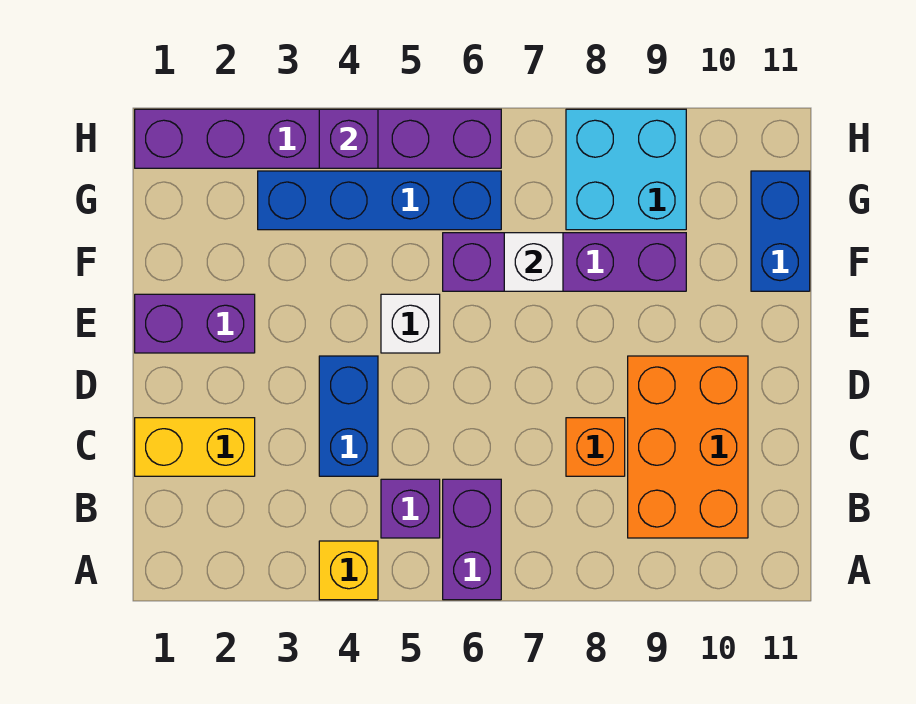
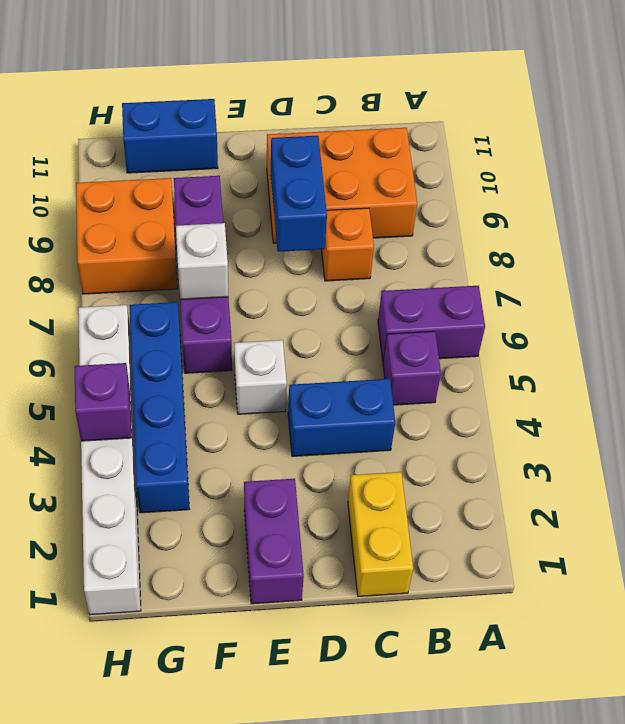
yellow brick A4 level 1 -> none
none -> blue brick D8:D9 level 2
cyan brick G8:H9 level 1 -> orange brick G8:H9 level 1
purple brick H1:H6 level 1 -> white brick H1:H6 level 1

